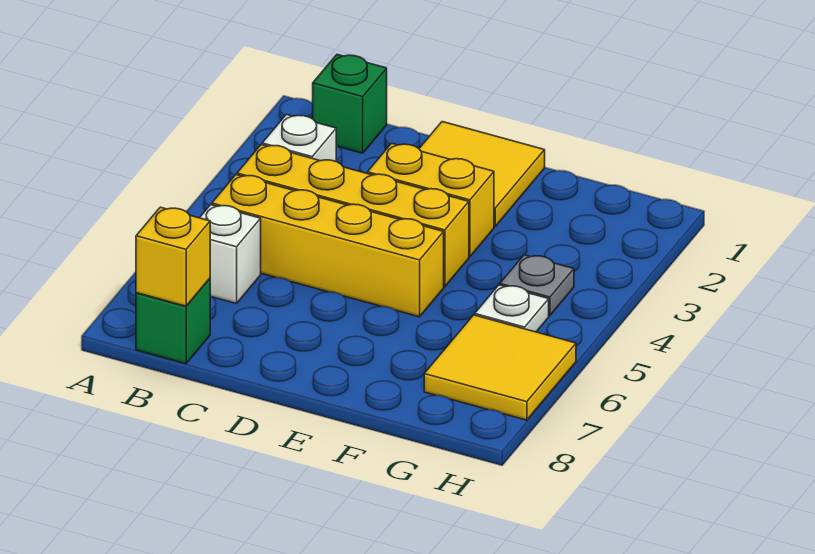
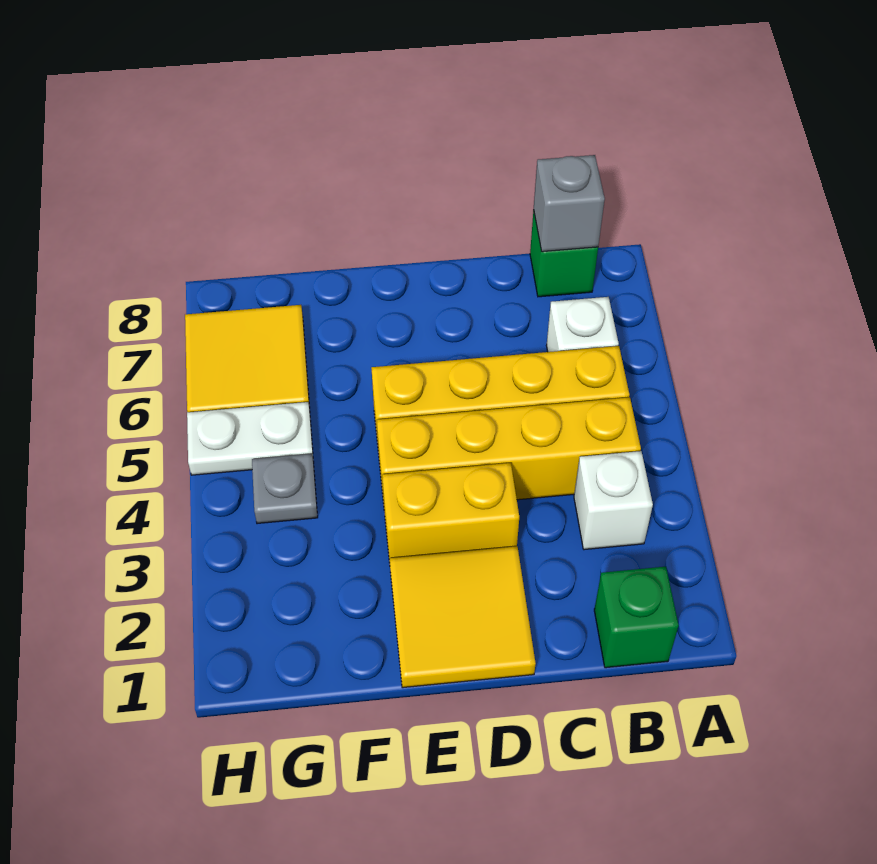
yellow brick B8 level 2 -> grey brick B8 level 2
white plate G5 level 1 -> white plate G5:H5 level 1

